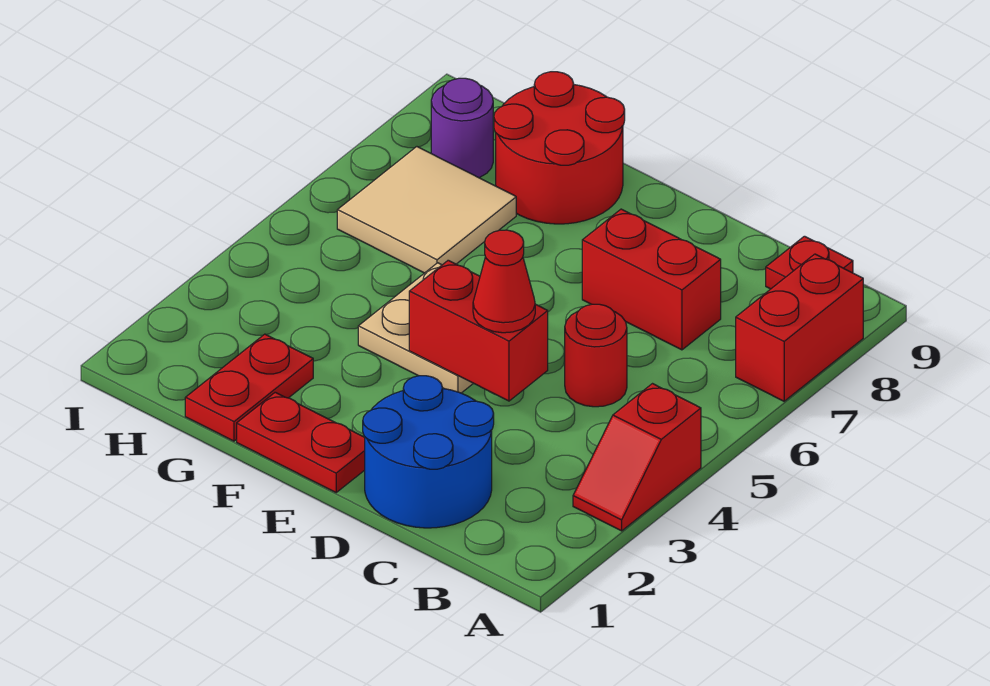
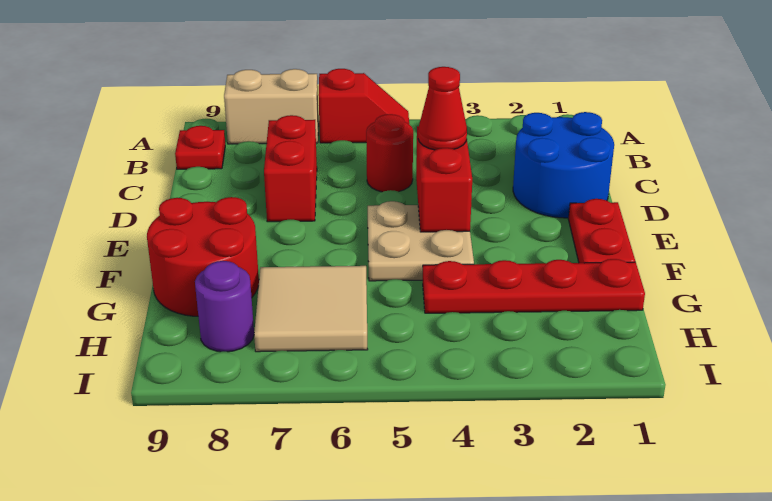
red slope A3:A4 level 1 top 4 -> red slope A5:A6 level 1 top 6
red brick A7:A8 level 1 -> tan brick A7:A8 level 1
red plate G1:G2 level 1 -> red plate G1:G4 level 1

